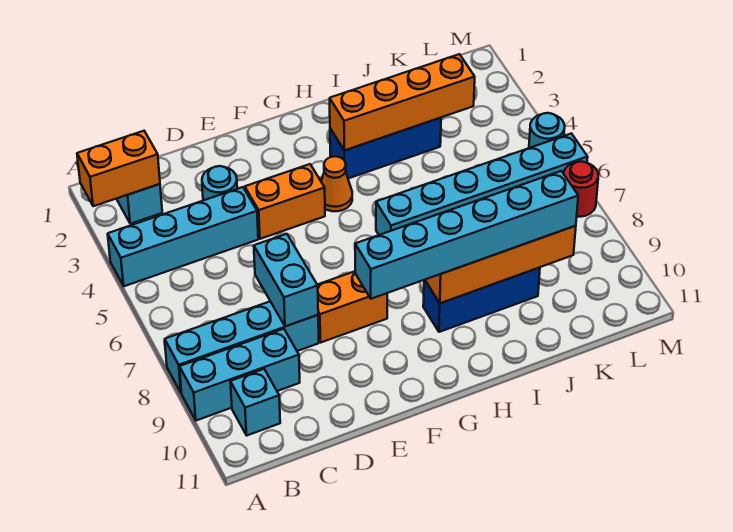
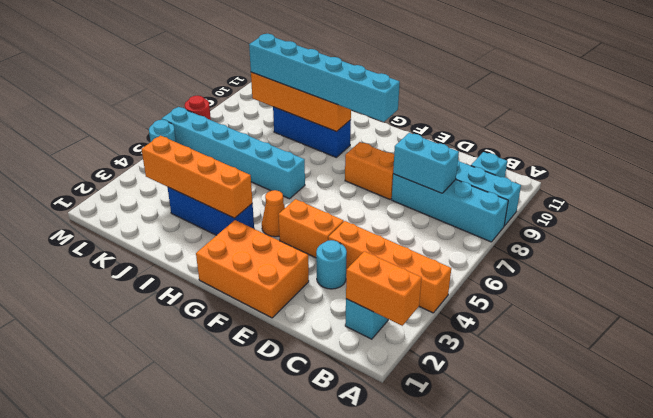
cyan brick A4:D4 level 1 -> orange brick A4:D4 level 1
cyan brick D7:D8 level 2 -> cyan brick C8:D8 level 2
none -> orange brick E1:G2 level 1

